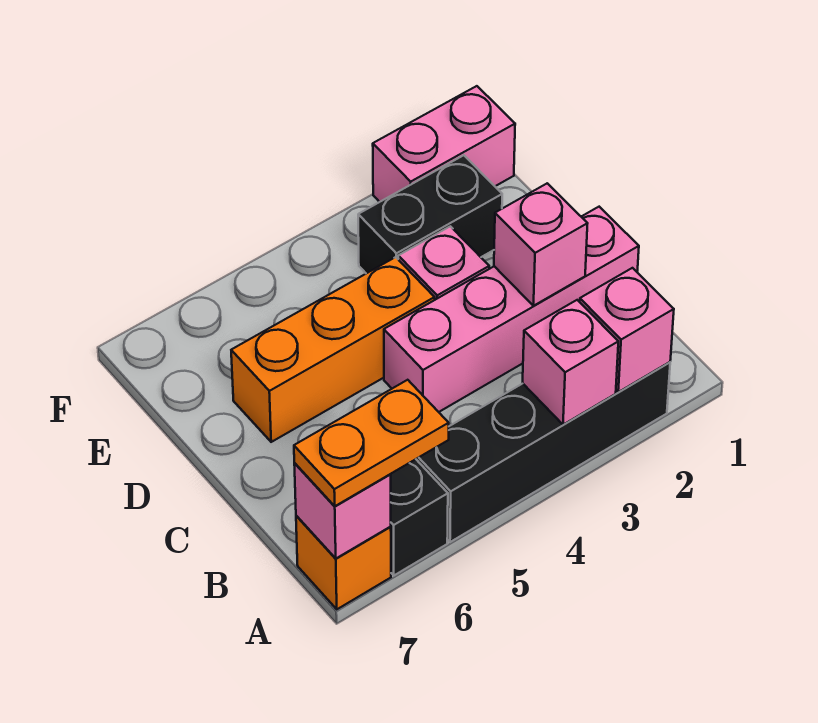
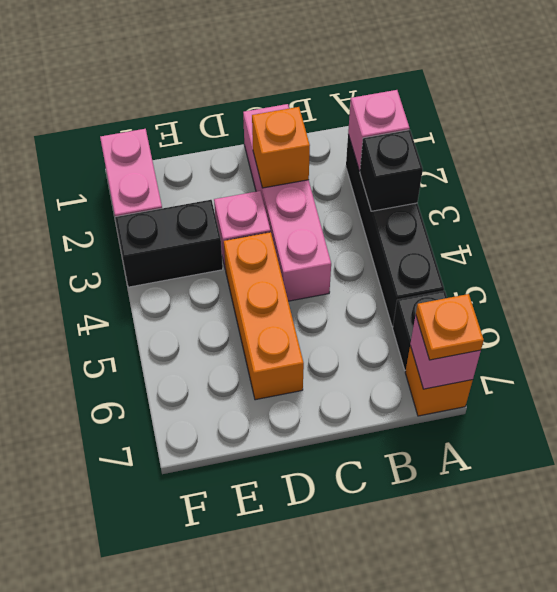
pink brick A3 level 2 -> black brick A3 level 2
orange plate A6:A7 level 3 -> orange plate A7 level 3
pink brick C2 level 2 -> orange brick C2 level 2
black brick E2:E3 level 1 -> black brick E3:F3 level 1

